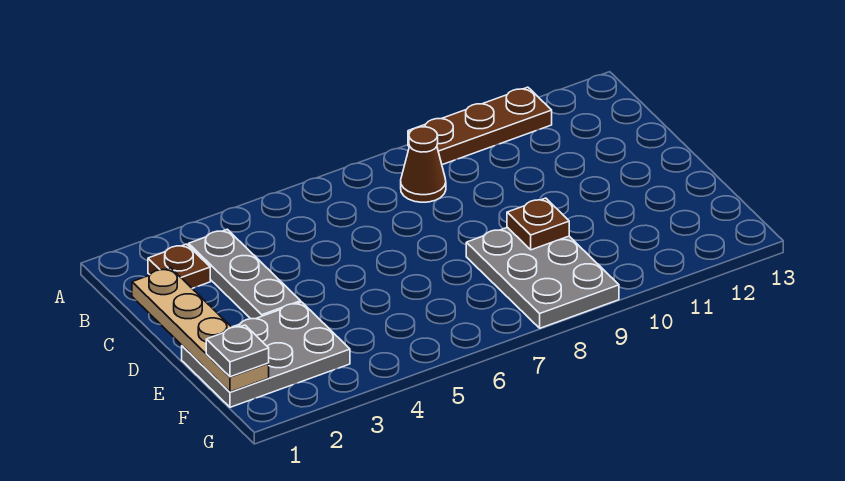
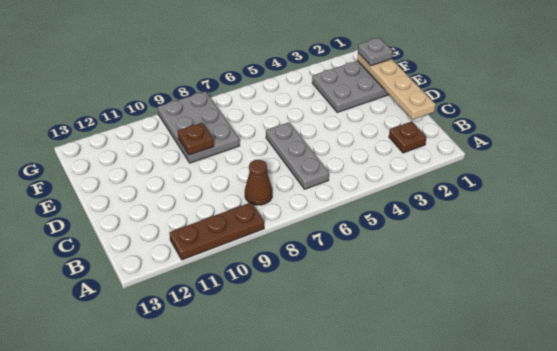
grey plate B3:D3 level 1 -> grey plate B6:D6 level 1

